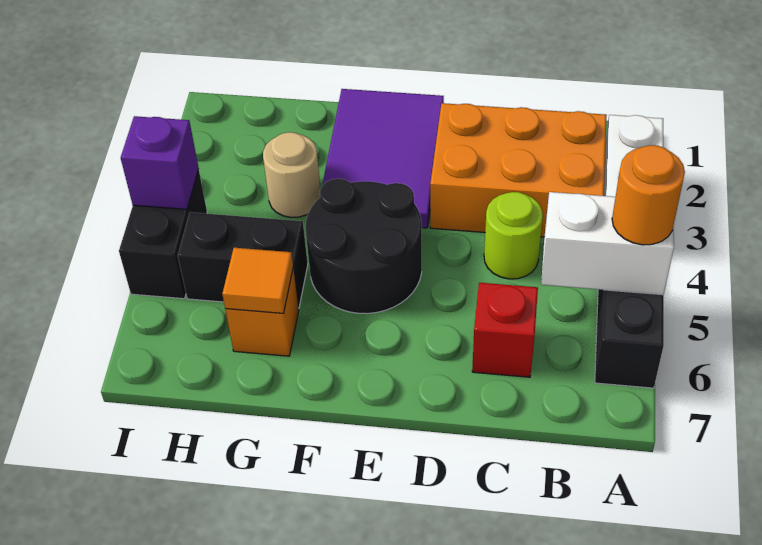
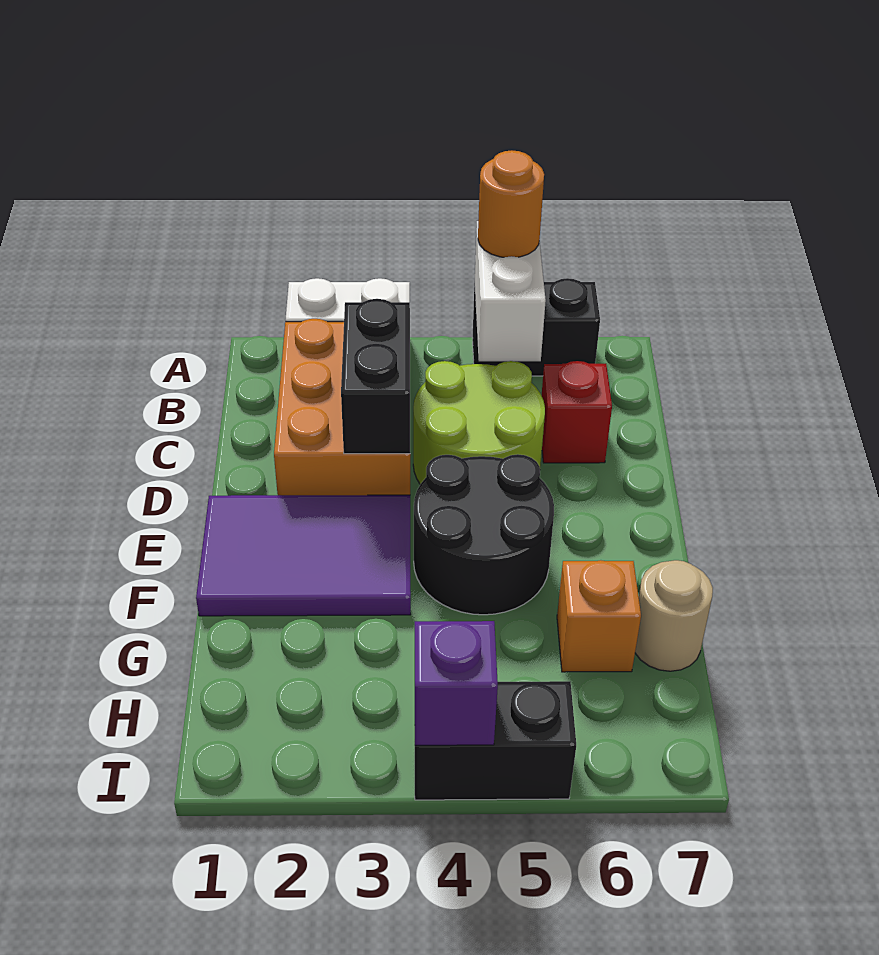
lime round brick C4 level 1 -> lime round brick C4:D5 level 1
tan round brick G3 level 1 -> tan round brick G7 level 1
black brick G5:H5 level 1 -> black brick C3:D3 level 2
orange tile G6 level 2 -> none

